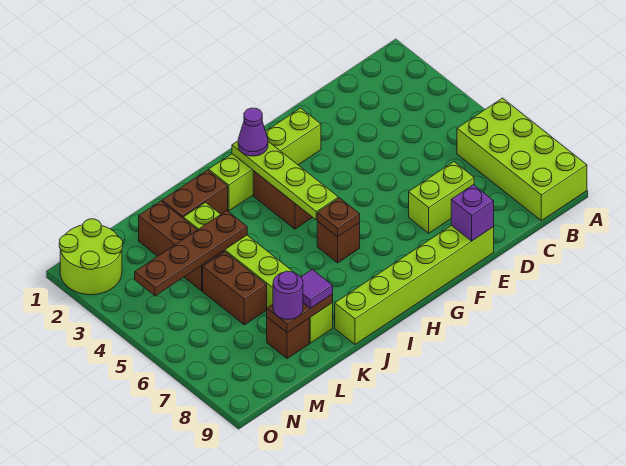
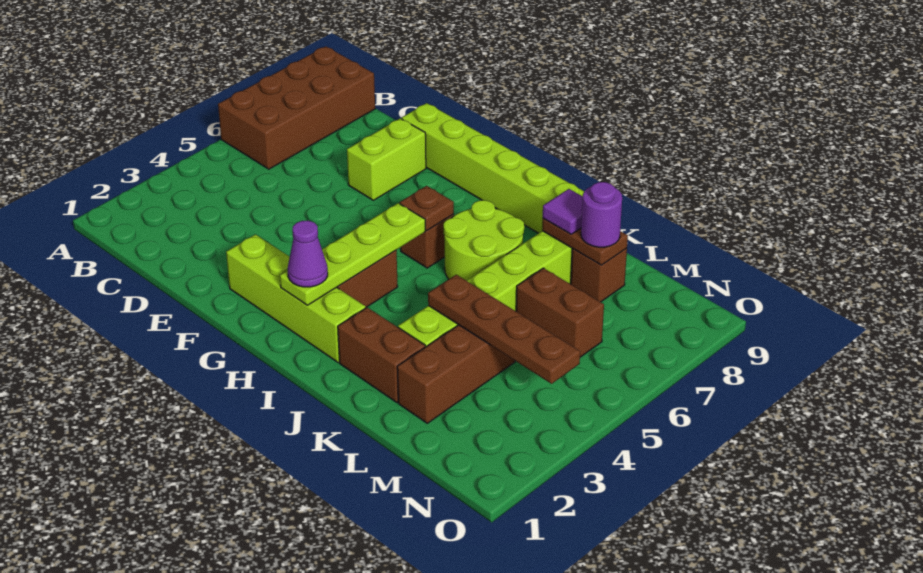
lime brick A6:B9 level 1 -> brown brick A6:B9 level 1
lime brick D7:E7 level 1 -> lime brick E7:E8 level 1
purple brick E9 level 2 -> none
brown brick L5:L6 level 1 -> brown brick L6:M6 level 1
lime round brick N1:O2 level 1 -> lime round brick I6:J7 level 1

